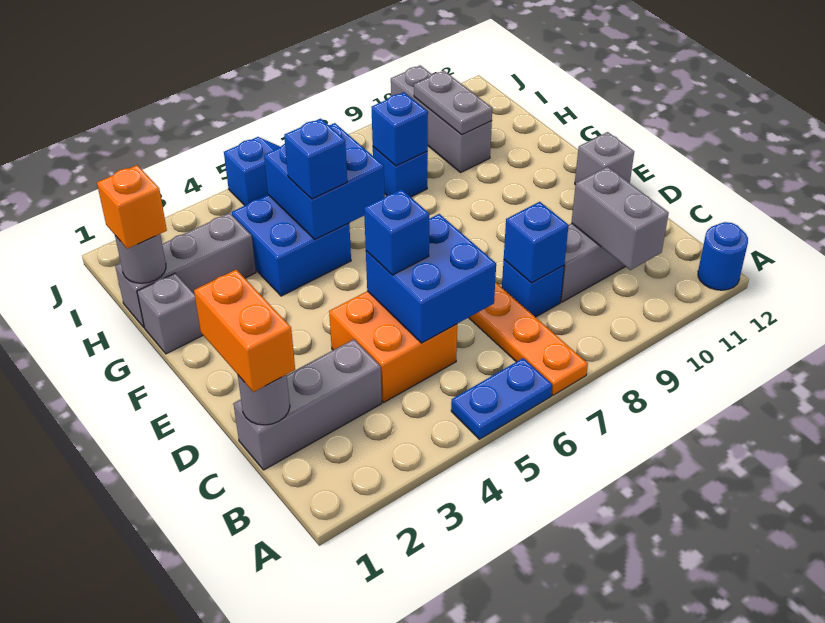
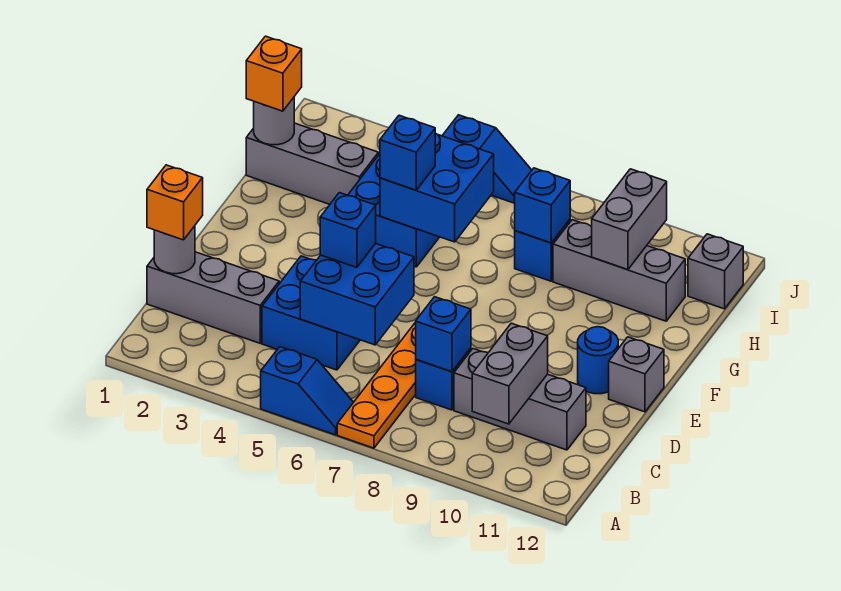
blue plate A5:A6 level 1 -> blue slope A5:A6 level 1 top 5
blue round brick A12 level 1 -> blue round brick E11 level 1
orange brick C1:D1 level 3 -> orange brick C1 level 3
orange brick C4:D5 level 1 -> blue brick C4:D5 level 1
grey brick G1 level 1 -> grey brick I12 level 1
grey brick H10:J10 level 1 -> grey brick H9:H11 level 1
grey plate H10:I10 level 2 -> grey brick H10:I10 level 2

